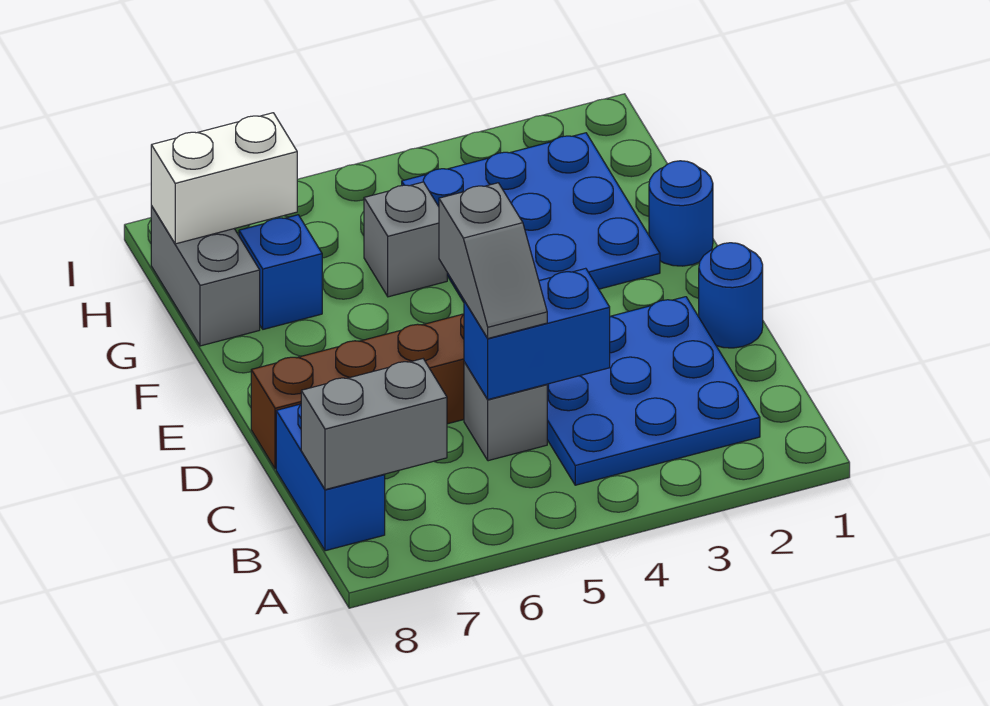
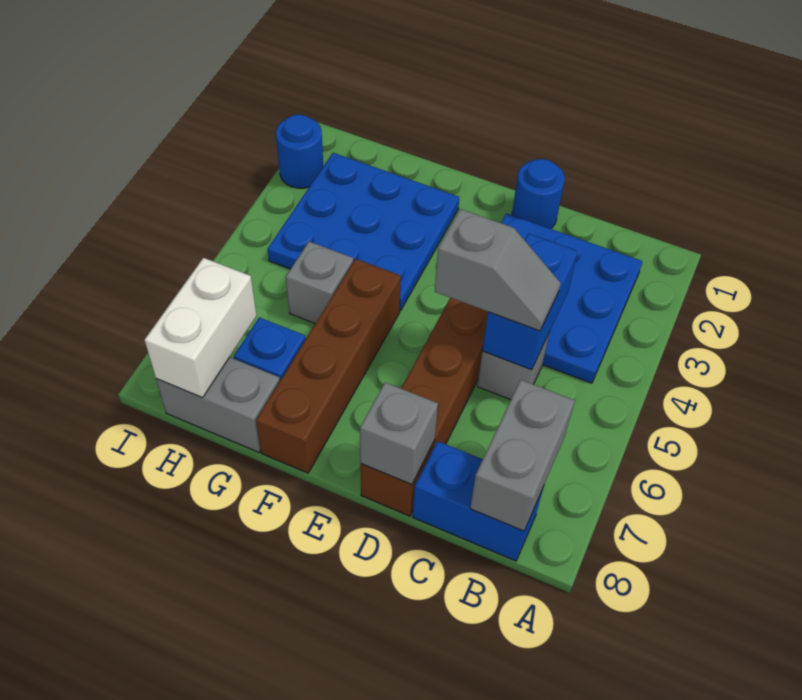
none -> grey brick D8 level 2
blue round brick F1 level 1 -> blue round brick I2 level 1
none -> brown brick F5:F8 level 1

